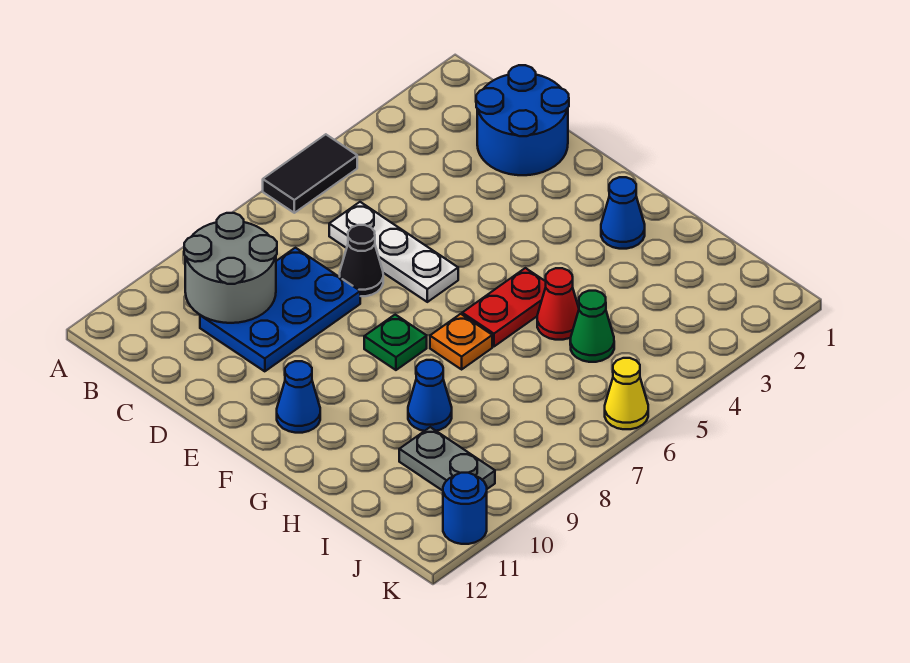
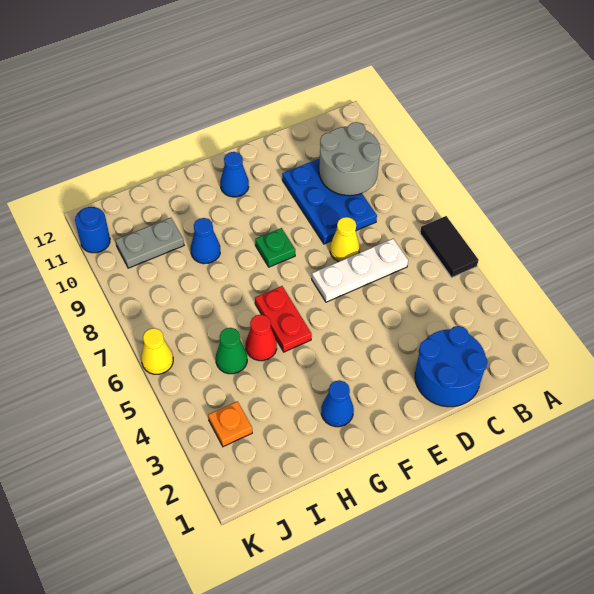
black cone D7 level 1 -> yellow cone D7 level 1
orange plate G7 level 1 -> orange plate J3 level 1

